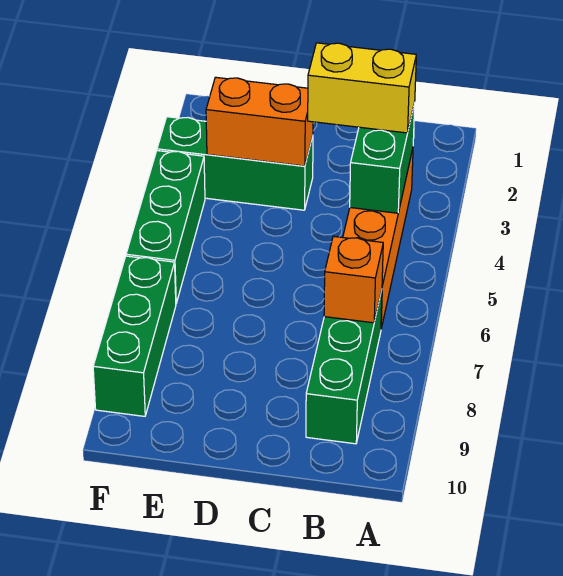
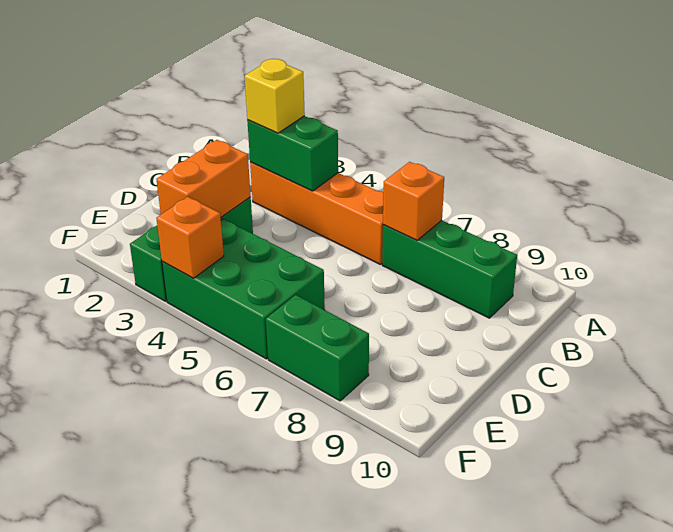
yellow brick B3:C3 level 3 -> yellow brick B3 level 3
green brick F4:F6 level 1 -> green brick E4:F6 level 1
none -> orange brick F4 level 2
green brick F7:F9 level 1 -> green brick F7:F8 level 1

